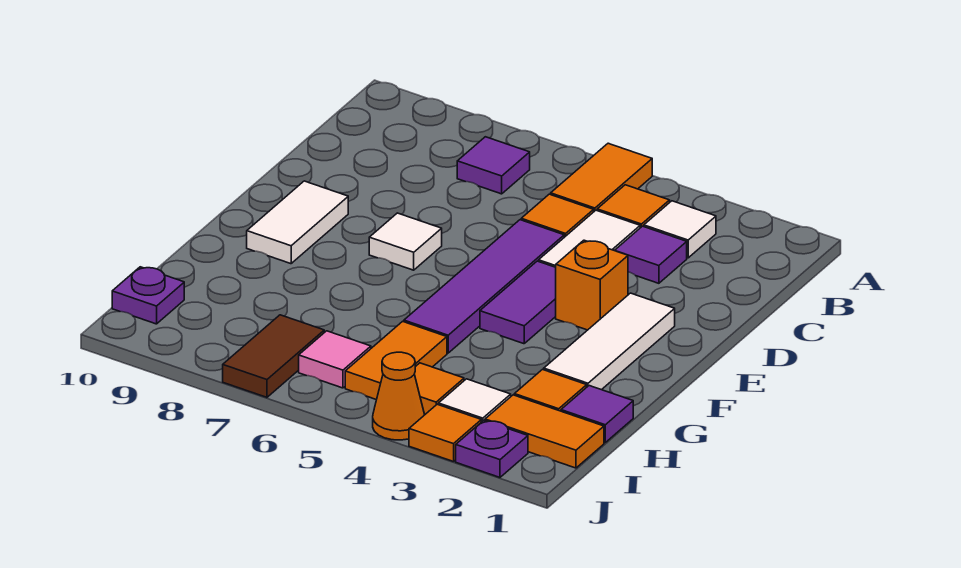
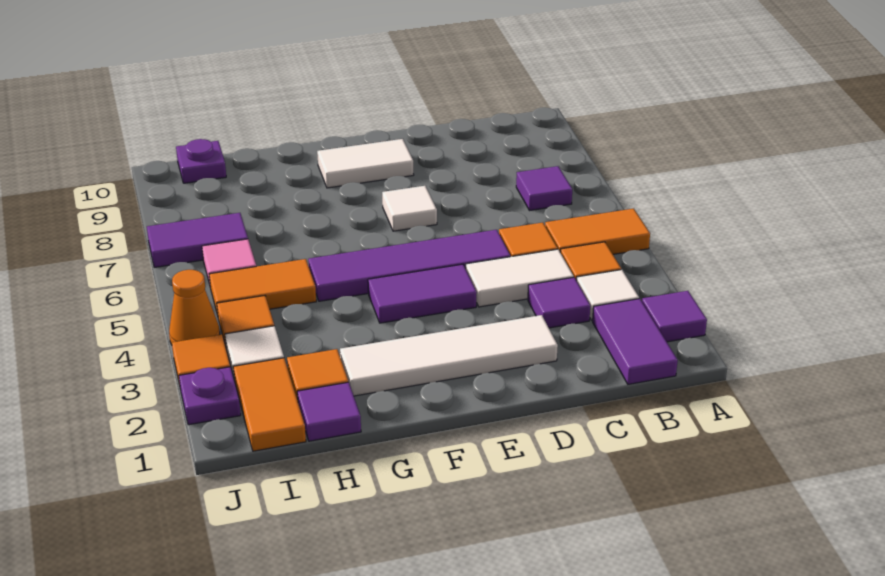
none -> purple tile A2 level 1
none -> purple tile B1:B2 level 1
white tile E2:G2 level 1 -> white tile D2:G2 level 1
orange brick E3 level 1 -> none
brown tile I7:J7 level 1 -> purple tile I7:J7 level 1

